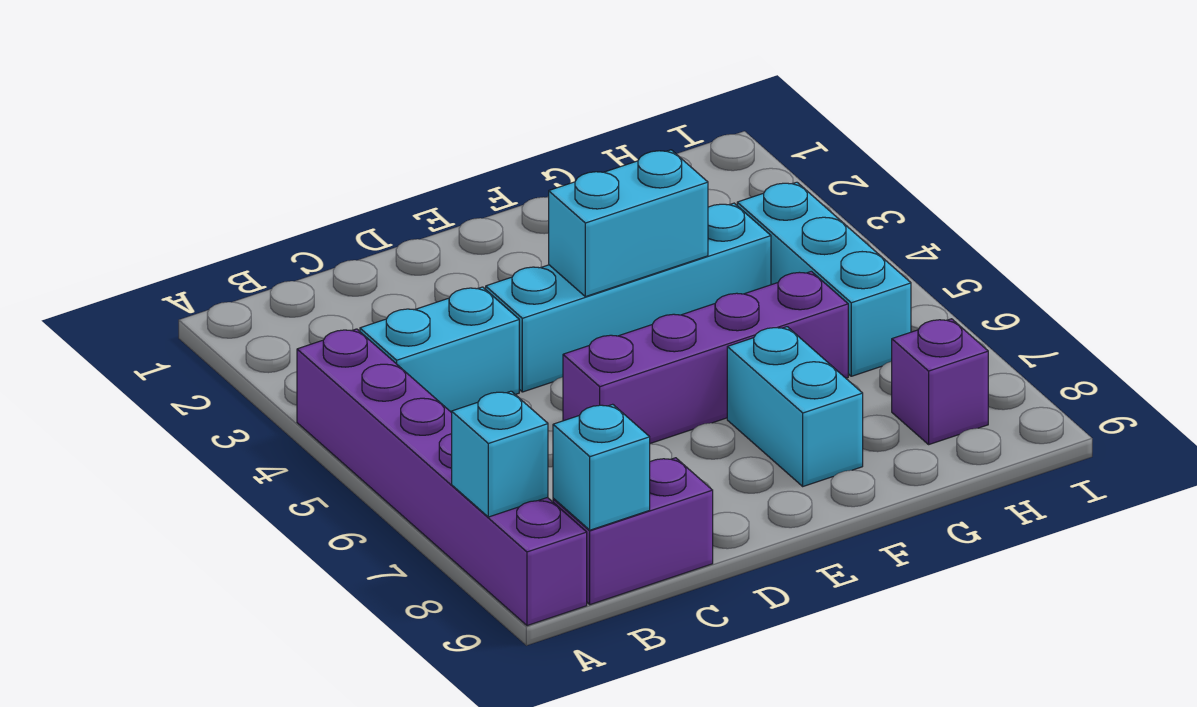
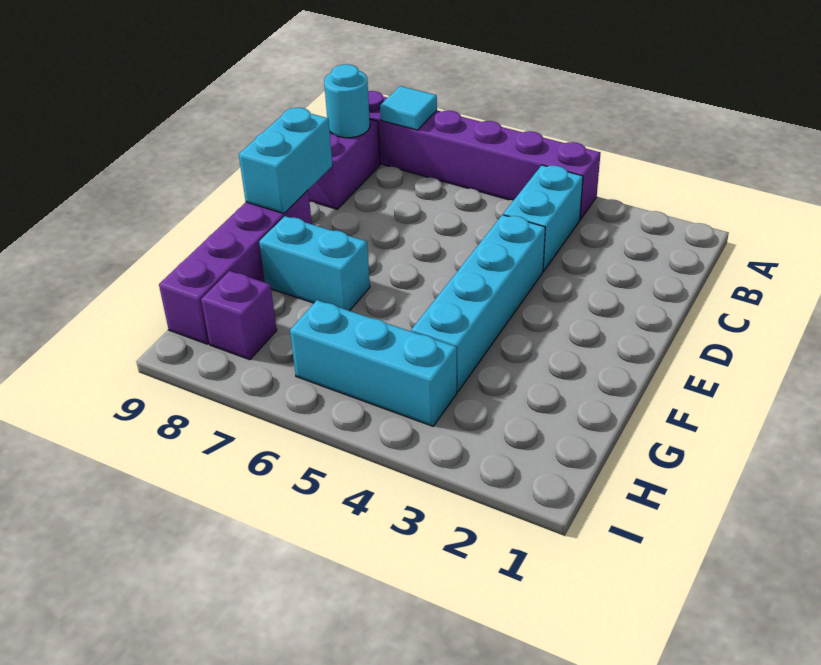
cyan brick A8 level 2 -> cyan tile A8 level 2
cyan brick B9 level 2 -> cyan round brick B9 level 2
purple brick D6:G6 level 1 -> purple brick E9:H9 level 1
cyan brick E4:F4 level 2 -> cyan brick D9:E9 level 2

